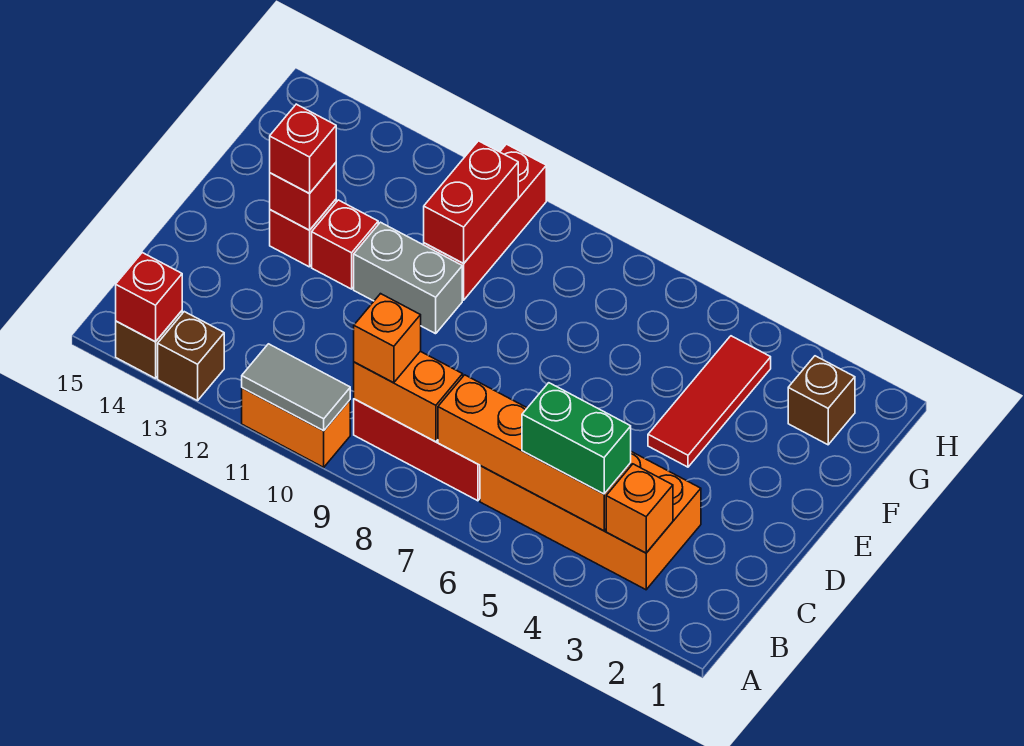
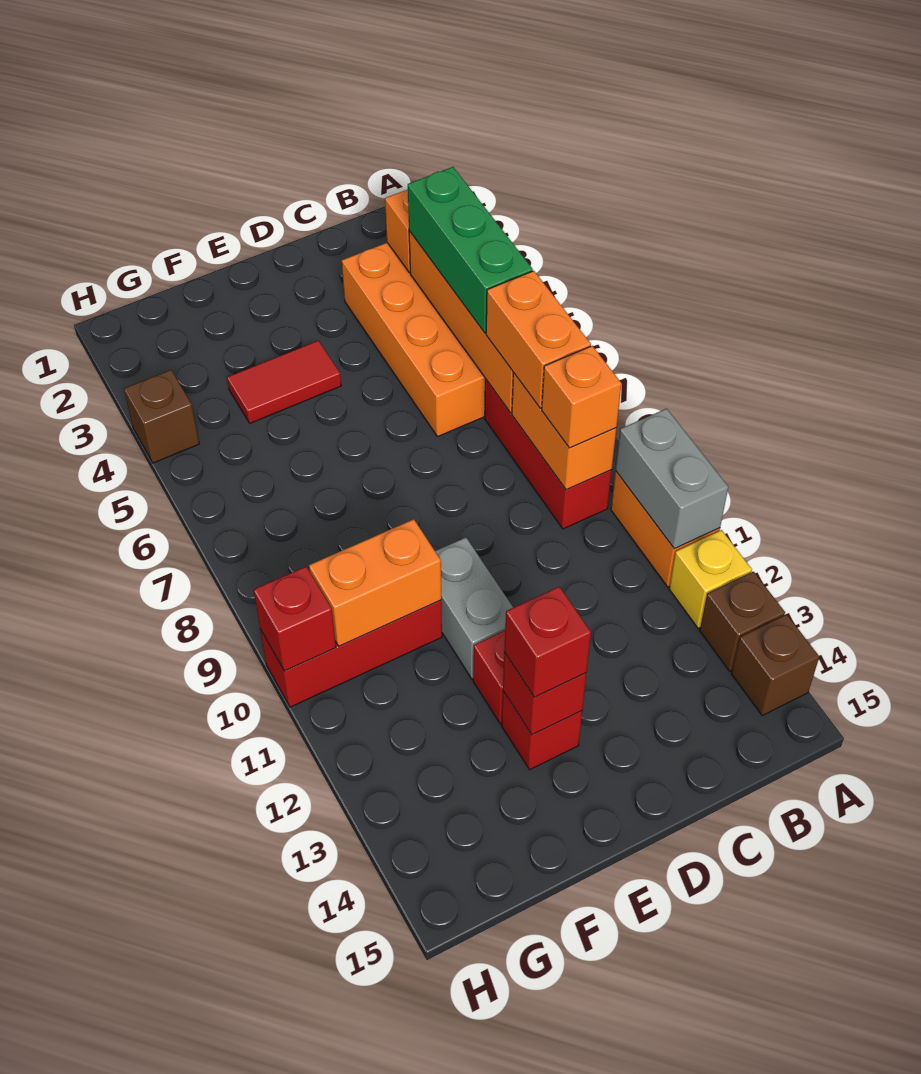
grey tile A10:A11 level 2 -> grey brick A10:A11 level 2
none -> yellow brick A12 level 1
red brick A14 level 2 -> red brick H10 level 2
green brick B4:B5 level 3 -> green brick B4:B6 level 3
none -> orange brick B7:B8 level 3
red tile E4:G4 level 1 -> red tile E4:F4 level 1
red brick F10:G10 level 2 -> orange brick F10:G10 level 2
brown brick G2 level 1 -> brown brick H4 level 1

